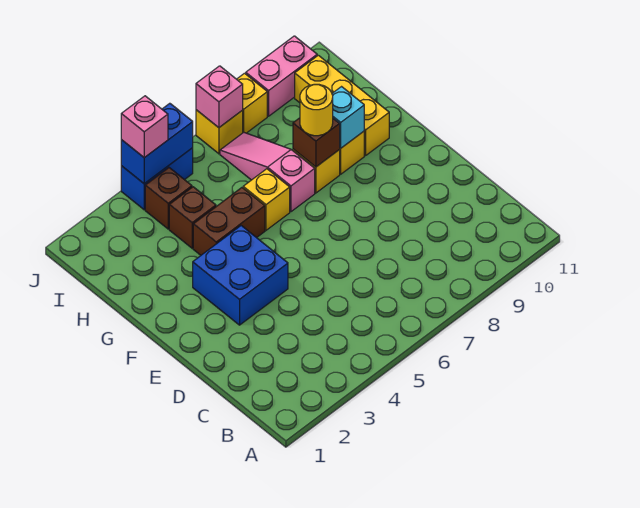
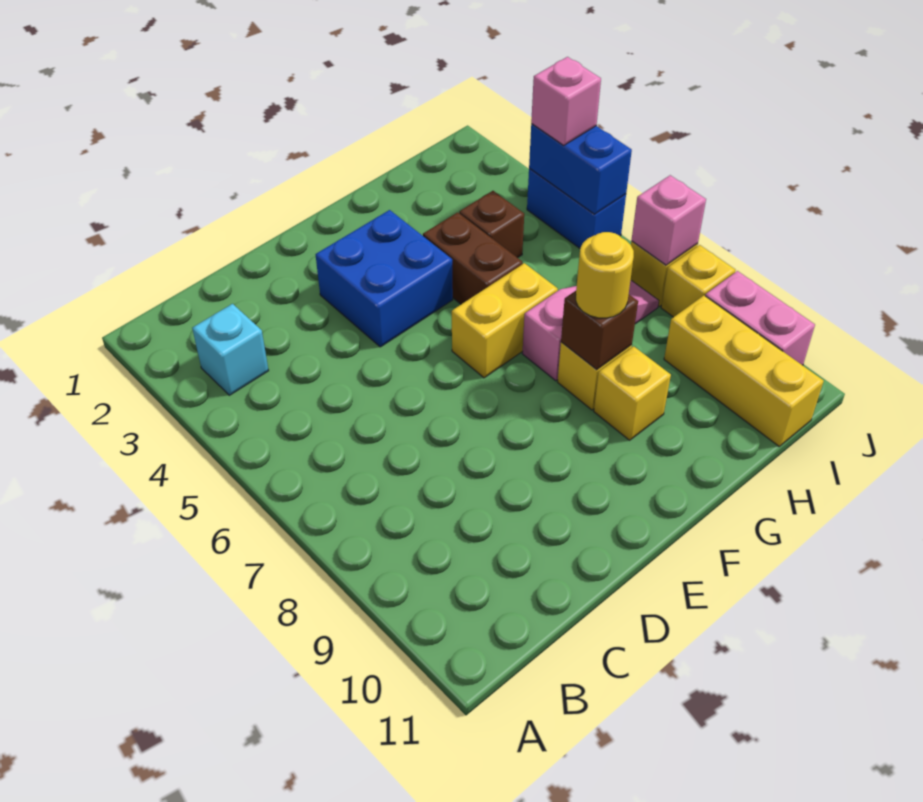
yellow brick G6 level 1 -> yellow brick F6:G6 level 1
cyan brick G9 level 2 -> cyan brick B3 level 1
yellow brick G10:I10 level 1 -> yellow brick I9:I11 level 1
brown brick I4 level 1 -> none

